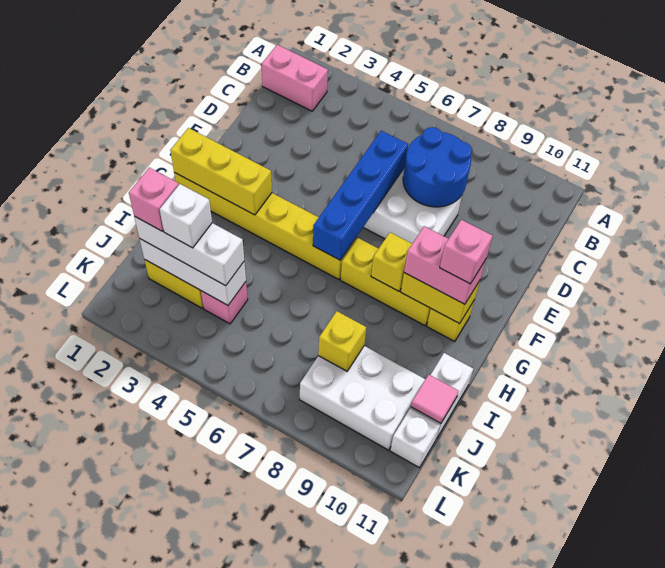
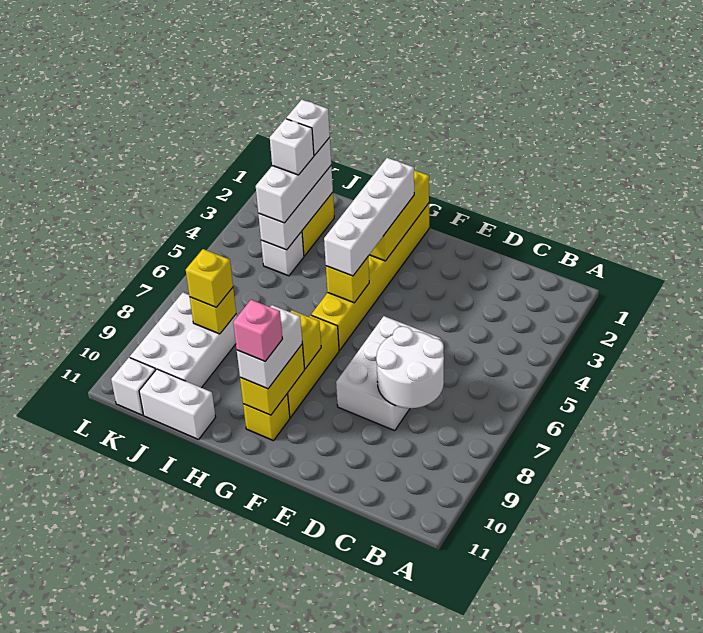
pink brick B1:B2 level 1 -> none
blue round brick C7:D8 level 2 -> white round brick C7:D8 level 2
blue brick D6:G6 level 2 -> none
none -> white brick G2:G5 level 3
none -> yellow brick G5 level 2
pink brick G9:G10 level 3 -> white brick G9:G10 level 3
pink brick J2 level 4 -> white brick J2 level 4
pink brick J4 level 1 -> white brick J4 level 1
none -> yellow brick J8 level 3
pink tile J11 level 2 -> none

